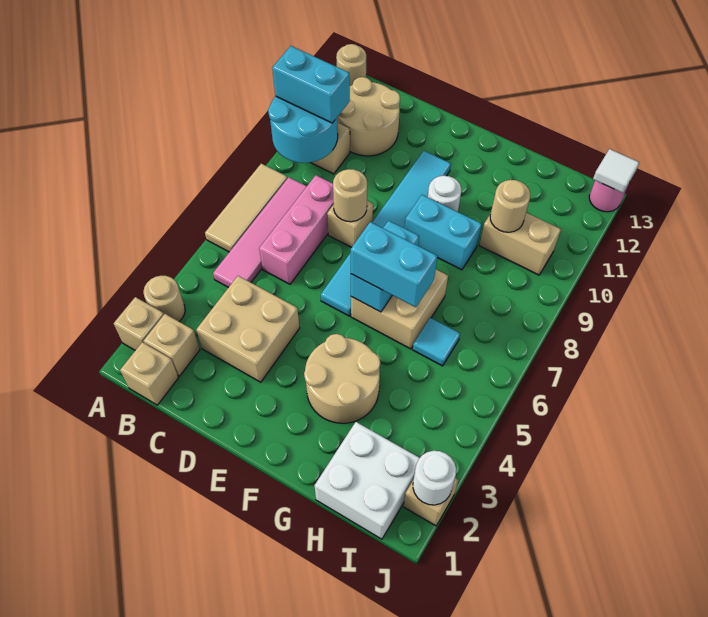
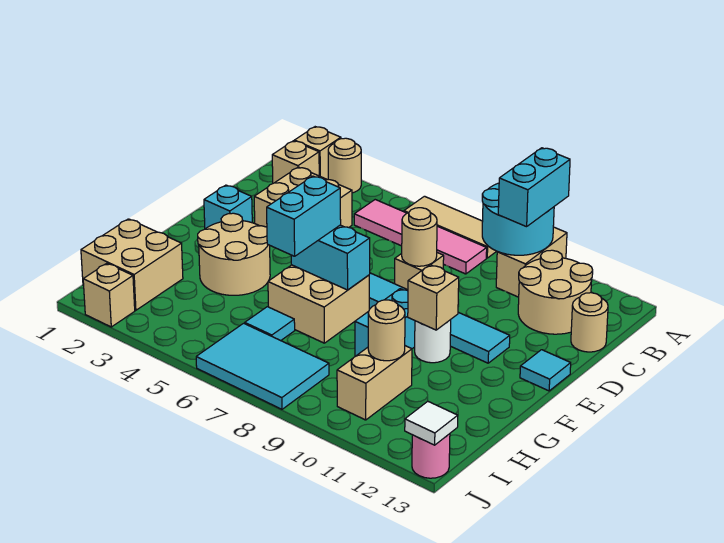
tan round brick A13 level 1 -> tan round brick C13 level 1
tan brick B1 level 1 -> tan brick F10 level 2
pink brick C6:C8 level 1 -> none
none -> cyan brick E2 level 1
none -> cyan tile E13 level 1
white brick H1:I2 level 1 -> tan brick H1:I2 level 1
none -> cyan tile I6:J8 level 1
white round brick J2 level 2 -> none

